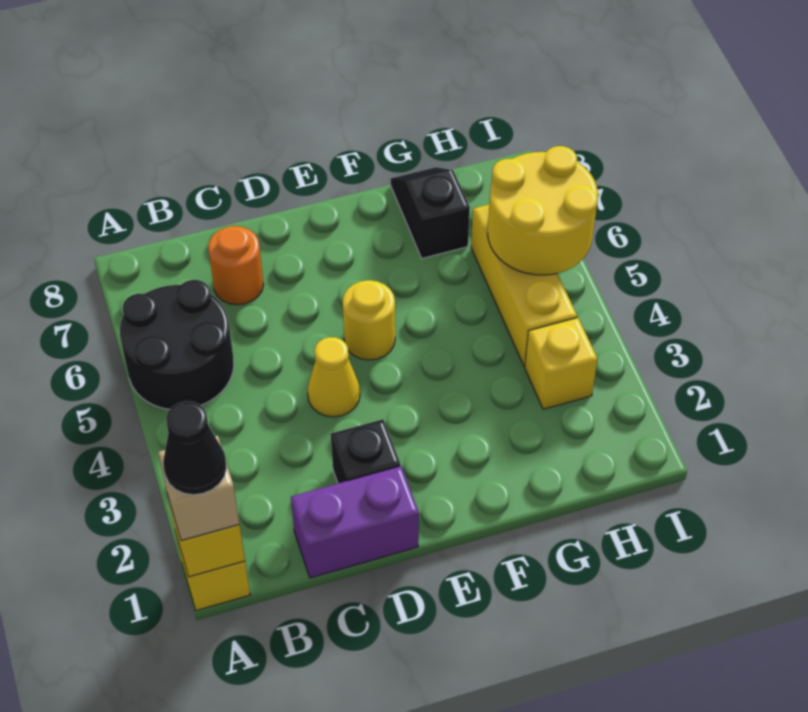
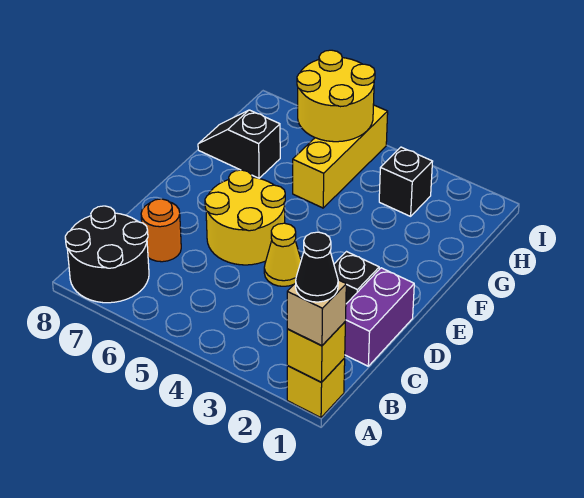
black round brick A5:B6 level 1 -> black round brick A7:B8 level 1
yellow round brick E5 level 1 -> yellow round brick D5:E6 level 1
yellow brick H3 level 1 -> black brick H3 level 1
yellow brick H4:H6 level 1 -> yellow brick G5:I5 level 1

